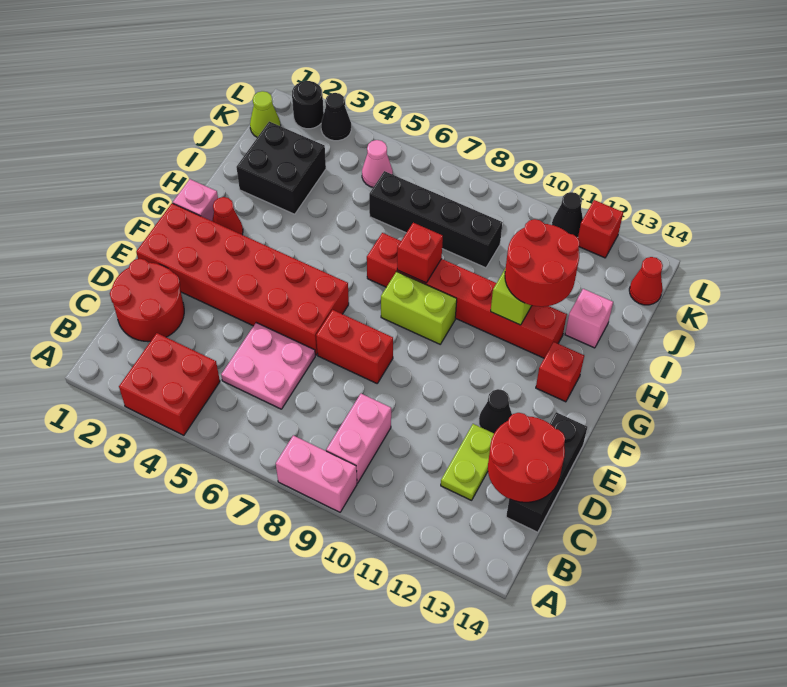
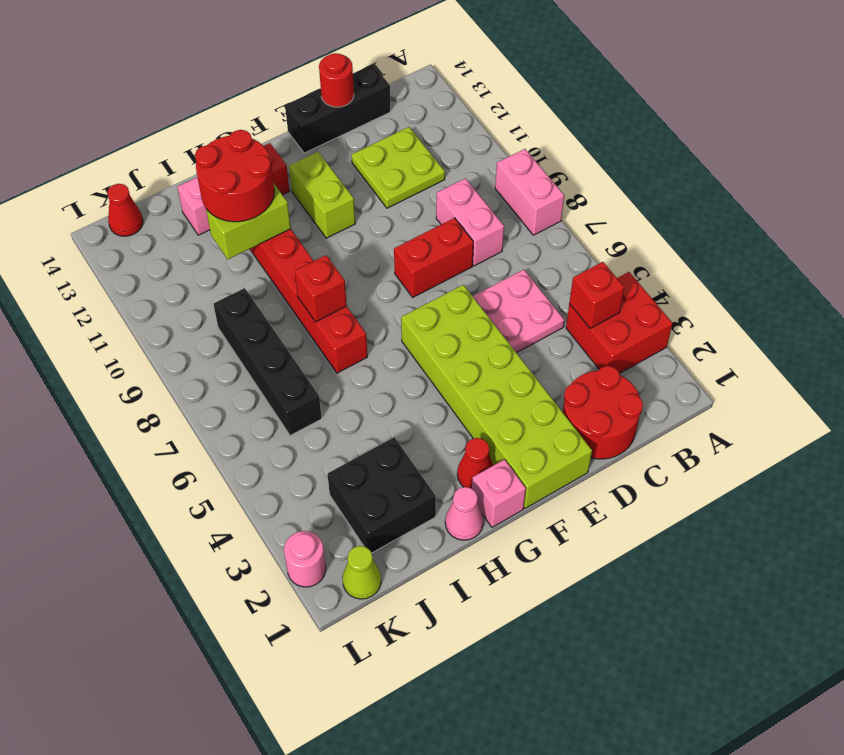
pink brick B9:C9 level 1 -> pink brick C8:C9 level 1
lime plate C12:D12 level 1 -> lime plate C11:D12 level 1
red round brick C13:D14 level 2 -> red round brick D14 level 2
red brick E1:F6 level 1 -> lime brick E1:F6 level 1
red brick E7:E8 level 1 -> red brick D8:E8 level 1
black cone E12 level 1 -> none
lime brick G8:G9 level 1 -> lime brick F11:F12 level 1
pink cone K5 level 1 -> pink cone H1 level 1
black round brick L2 level 1 -> pink round brick L2 level 1
black cone L3 level 1 -> none
black cone L11 level 1 -> none
red brick L12 level 1 -> red brick B4 level 2

